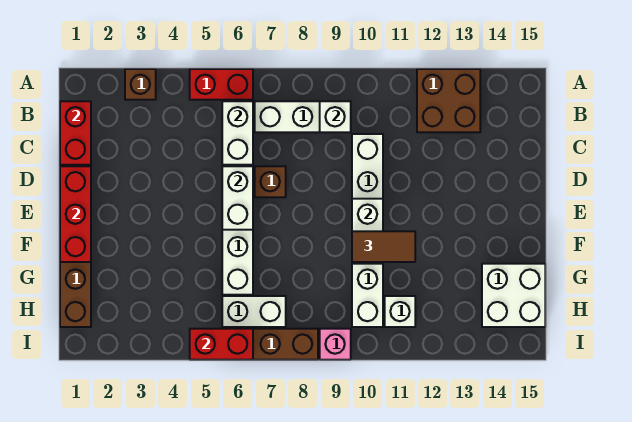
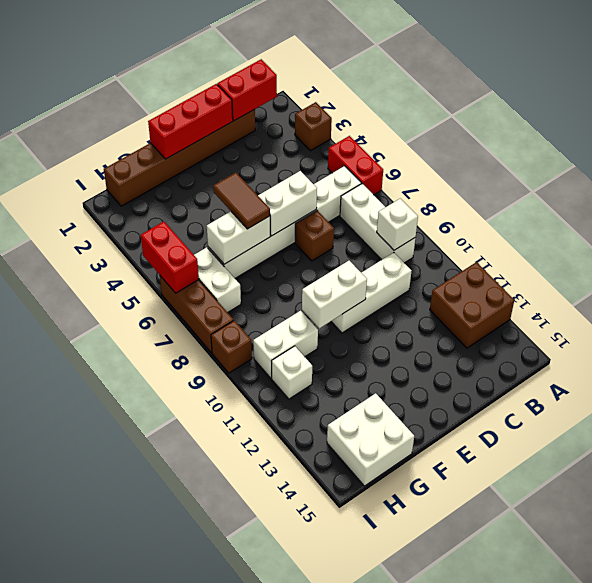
white brick B6:C6 level 2 -> white brick F6:G6 level 2
brown tile F10:F11 level 3 -> brown tile F5:F6 level 3
pink brick I9 level 1 -> brown brick I9 level 1

